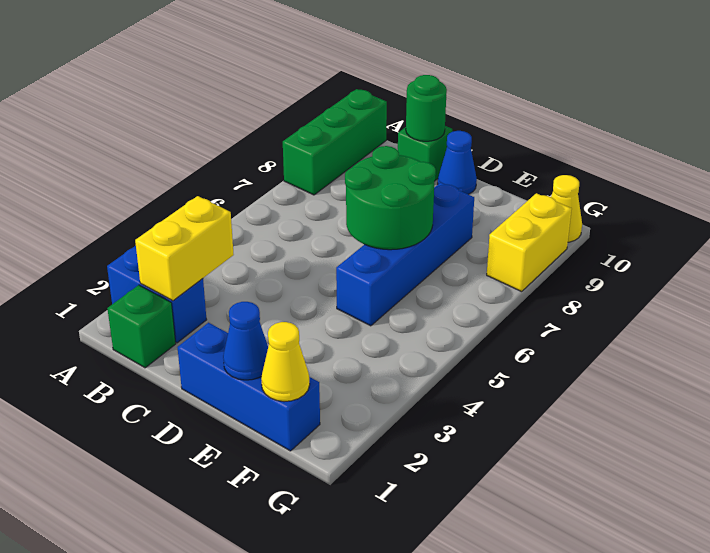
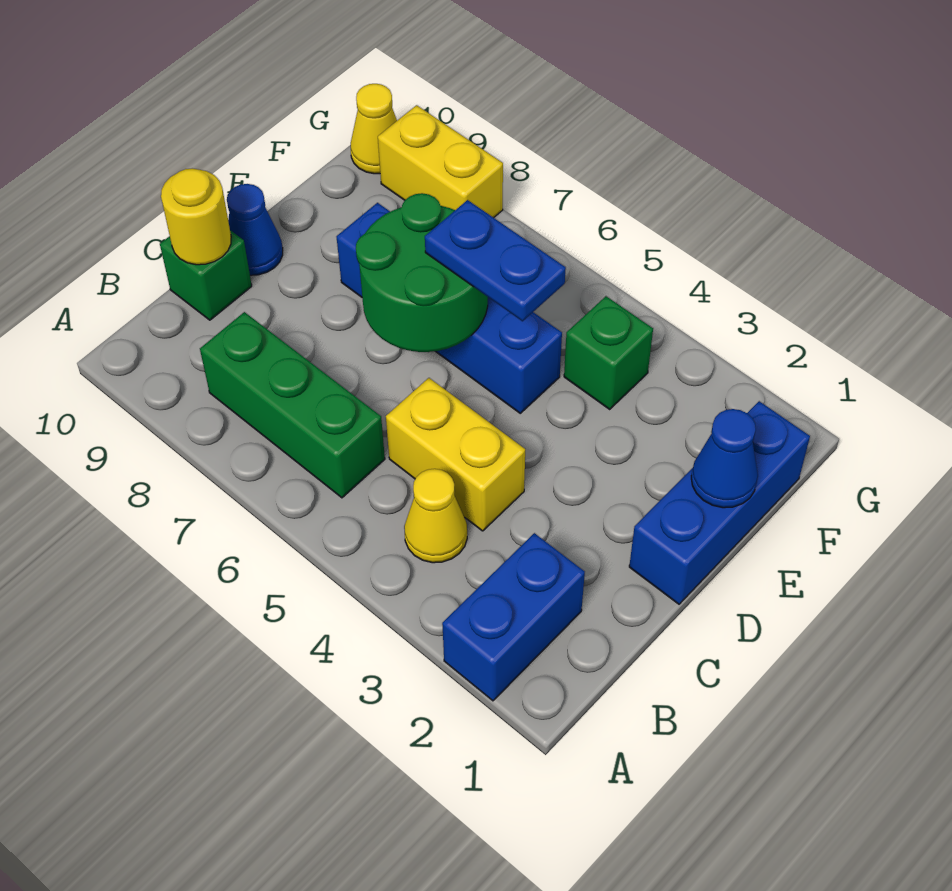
green brick A8:A10 level 1 -> green brick B6:B8 level 1
green brick B1 level 1 -> green brick F4 level 1
yellow brick B2:B3 level 2 -> yellow brick C4:C5 level 1
green round brick C10 level 2 -> yellow round brick C10 level 2
none -> blue plate E5:E6 level 3
yellow cone F1 level 2 -> yellow cone B4 level 1

